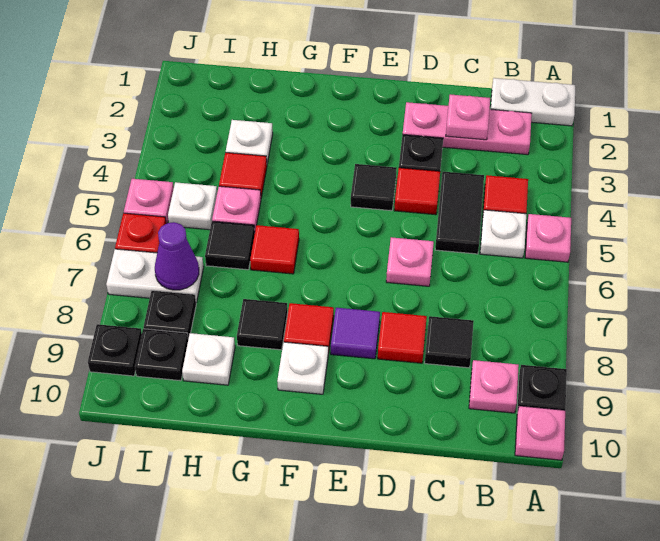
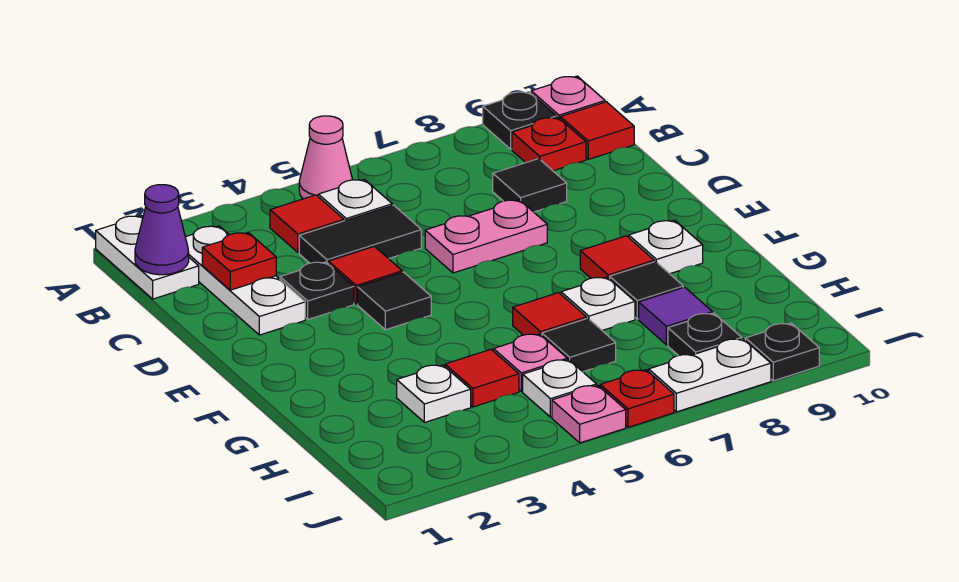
pink plate A5 level 1 -> pink cone A5 level 1
pink plate B2:D2 level 1 -> white plate B2:D2 level 1
pink plate B9 level 1 -> red plate B9 level 1
pink plate C2 level 2 -> red plate C2 level 2
pink plate D6 level 1 -> pink plate D6:D7 level 1
red tile D8 level 1 -> red tile B10 level 1
purple tile E8 level 1 -> purple tile H8 level 1
white plate H9 level 1 -> white plate G7 level 1
white plate I7:J7 level 1 -> white plate J7:J8 level 1
purple cone I7 level 2 -> purple cone B1 level 2
black plate I9 level 1 -> none

